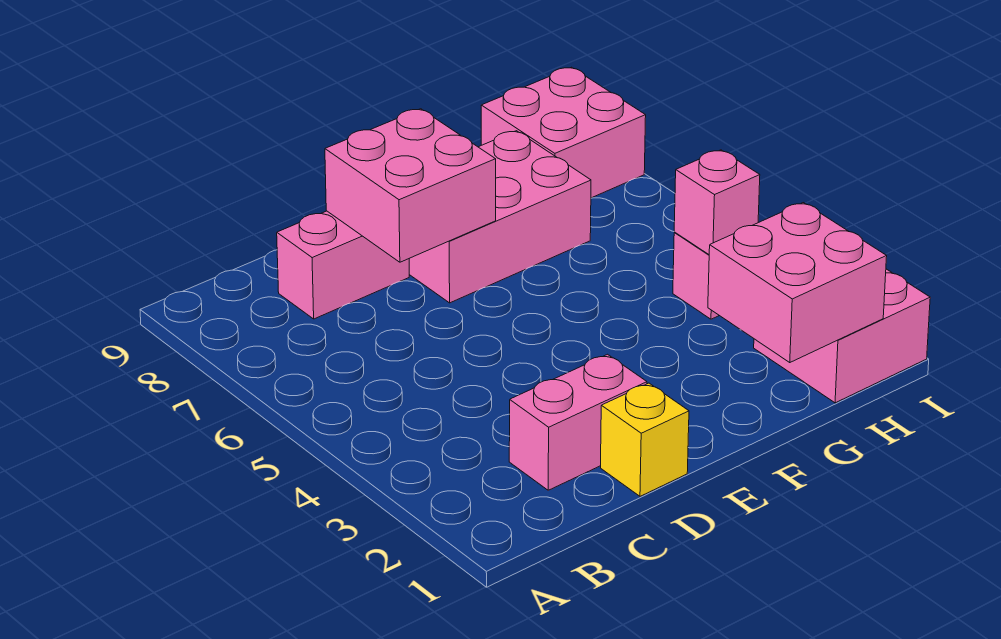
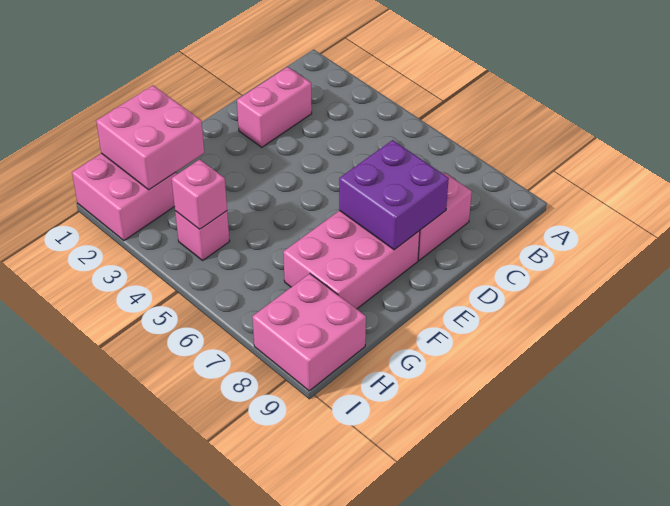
yellow brick D1 level 1 -> none
pink brick D7:E8 level 2 -> purple brick D7:E8 level 2

